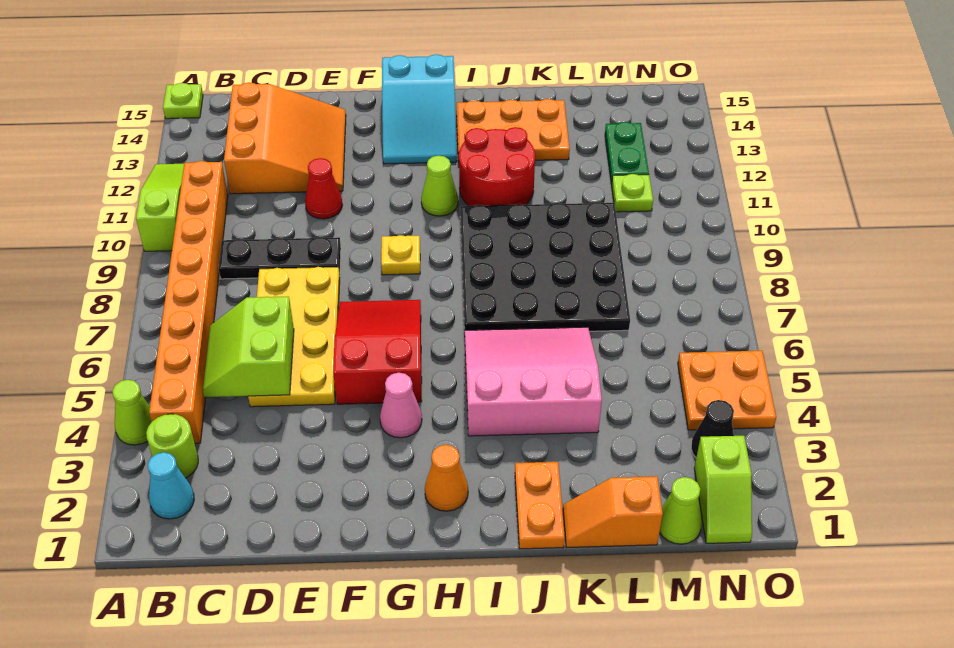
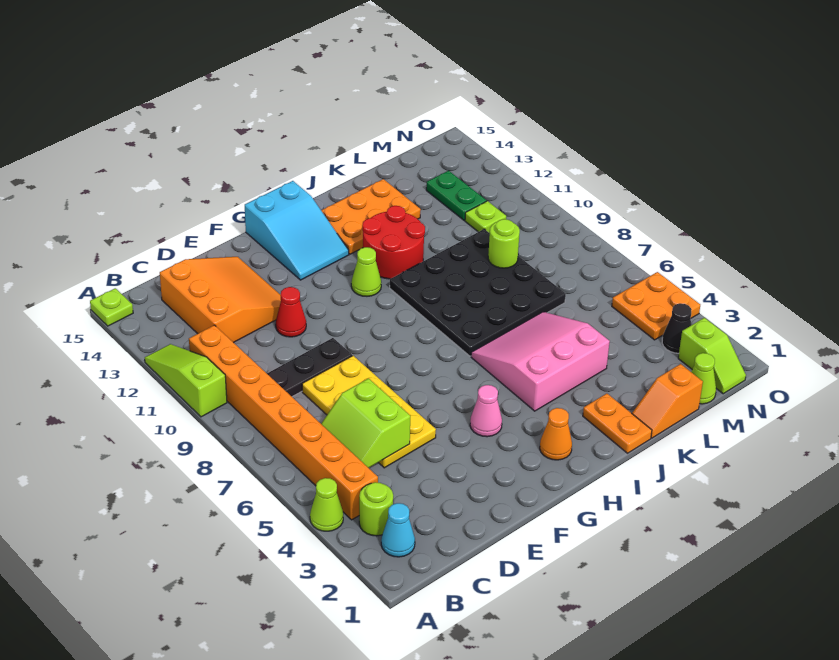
red slope F5:G7 level 1 top 5 -> none
yellow plate G9 level 1 -> none
none -> lime round brick L9 level 2

